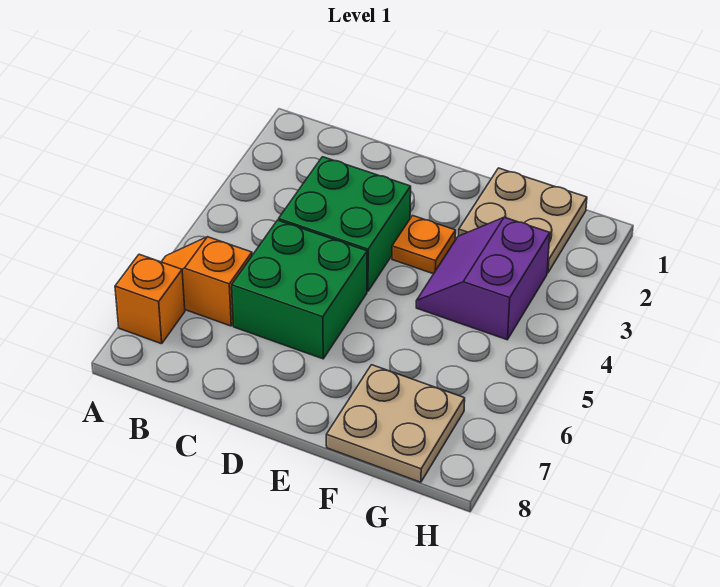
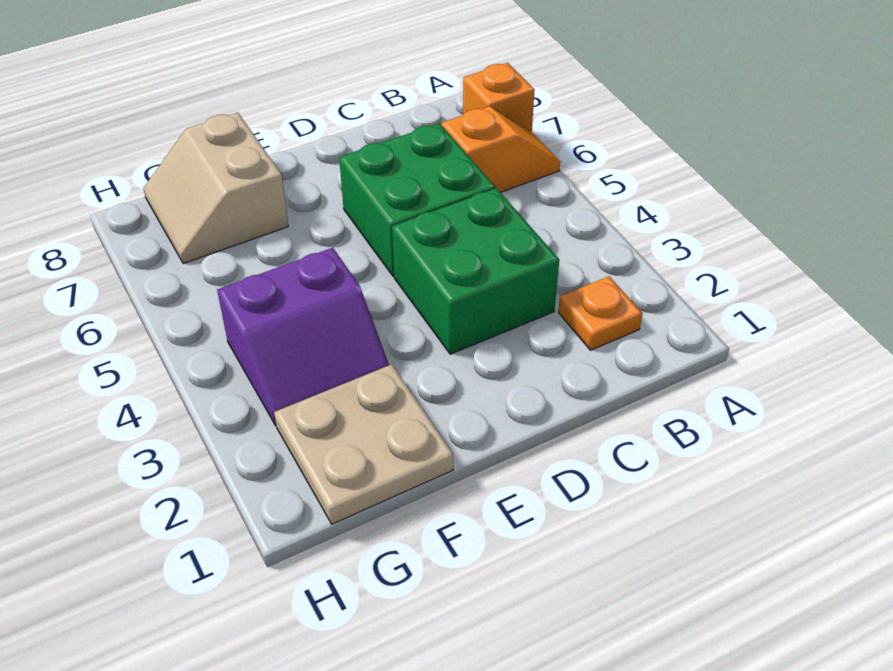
orange plate E3 level 1 -> orange plate B2 level 1
purple slope F3:G4 level 1 top G -> purple slope F3:G4 level 1 top 4
tan plate F7:G8 level 1 -> tan slope F7:G8 level 1 top F

